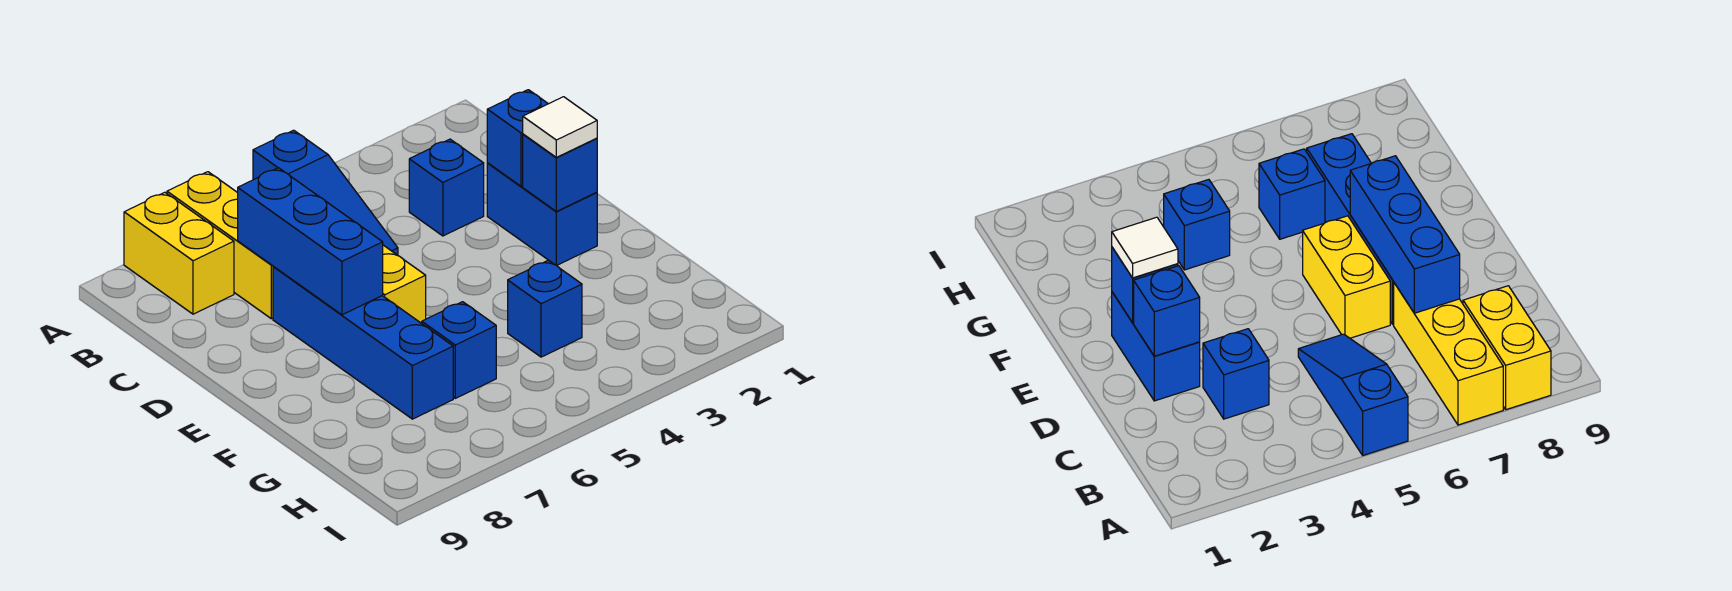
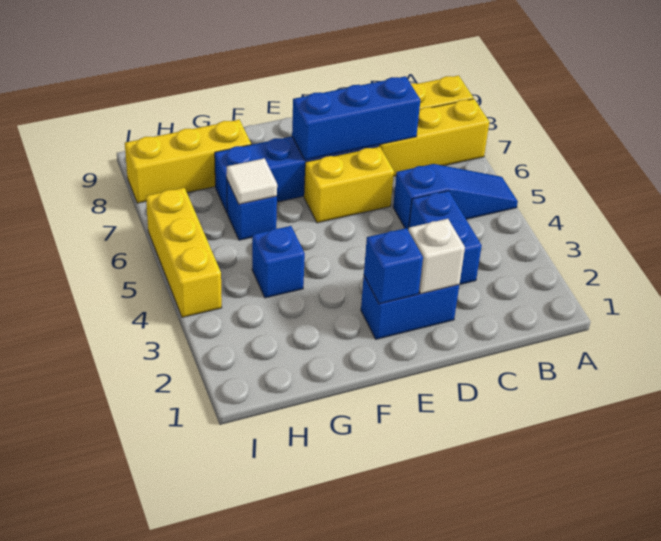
blue slope A5:C5 level 1 top A -> blue slope A5:C5 level 1 top C
blue brick C3 level 1 -> blue brick C3:C4 level 1
blue brick D2 level 2 -> white brick D2 level 2
white tile E2 level 3 -> white tile G6 level 2
none -> yellow brick G8:I8 level 1
none -> yellow brick I4:I6 level 1

